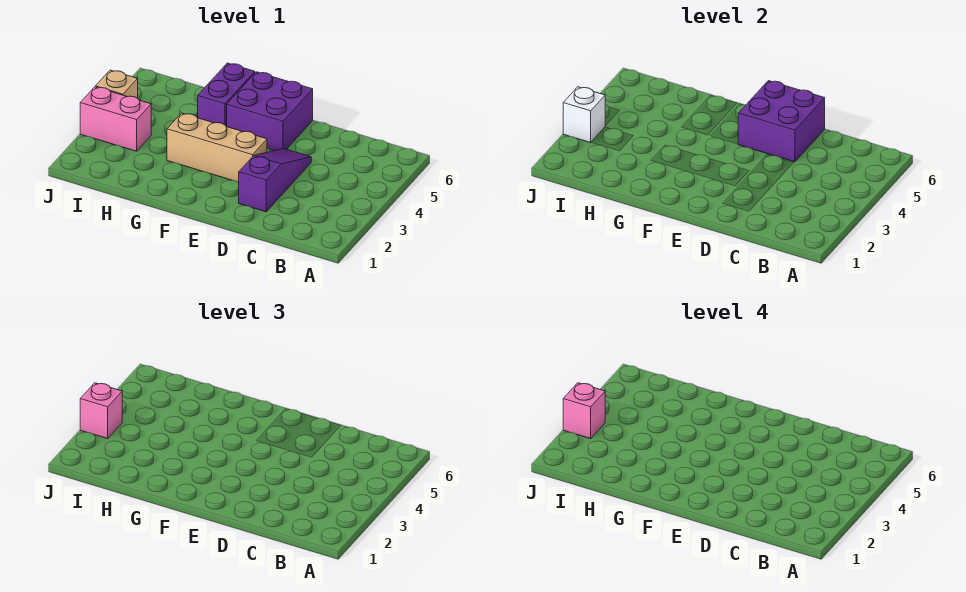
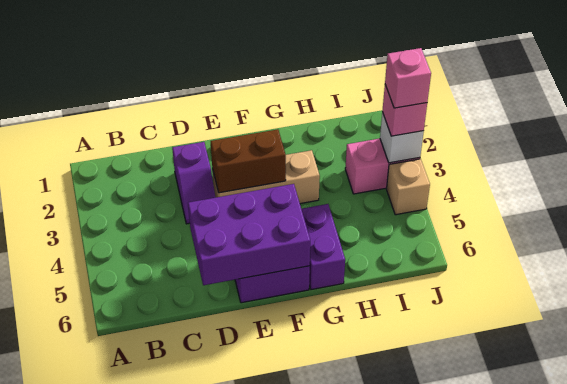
purple slope D2:D4 level 1 top 2 -> purple slope D2:D3 level 1 top 2
purple brick D5:E6 level 2 -> purple brick D5:F6 level 2
none -> brown brick E3:F3 level 2

